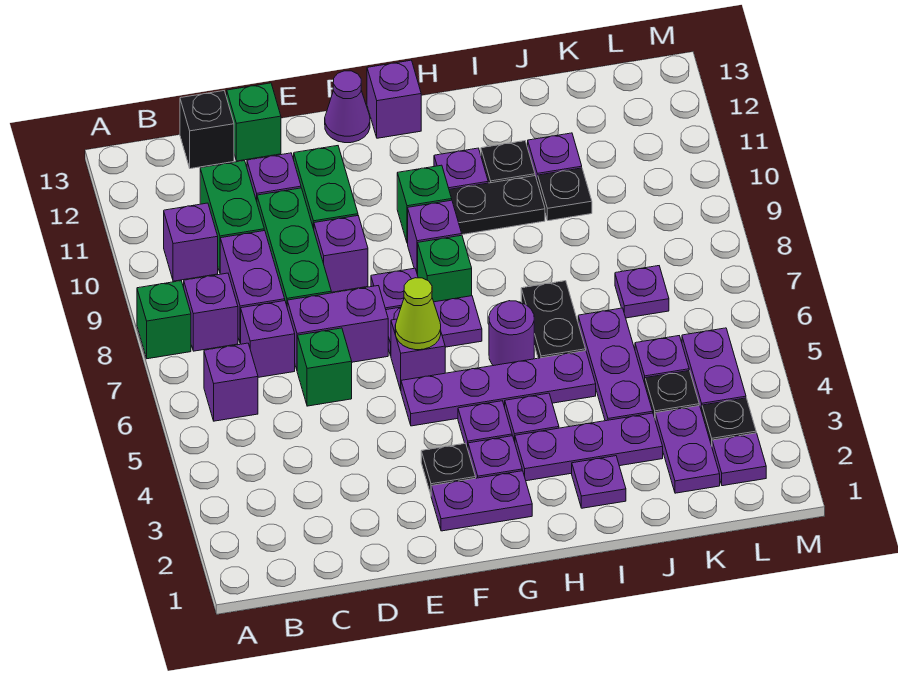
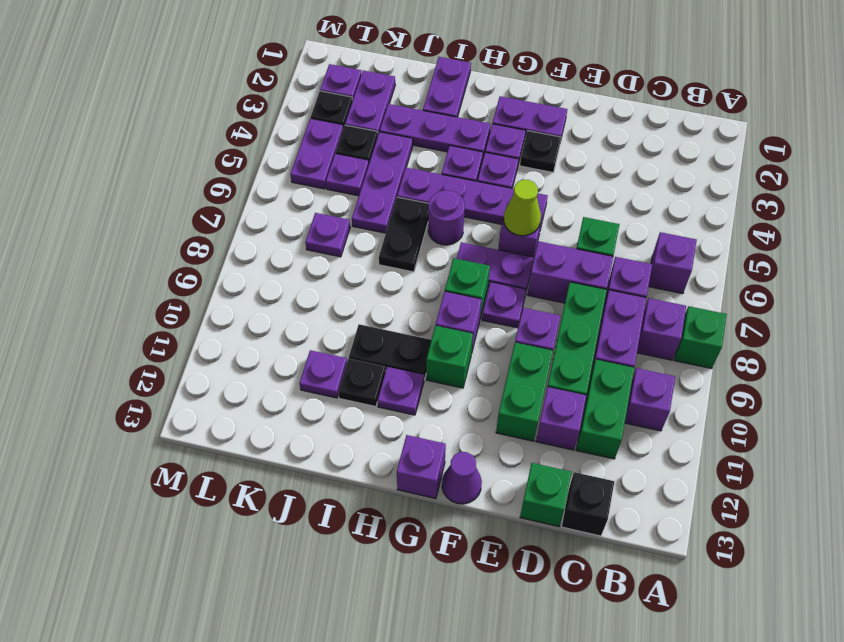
purple plate I2 level 1 -> purple plate I1:I2 level 1
black plate J10 level 1 -> none

